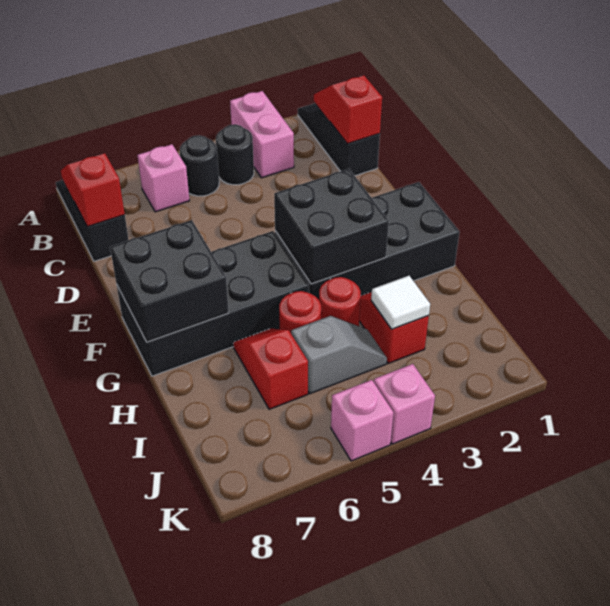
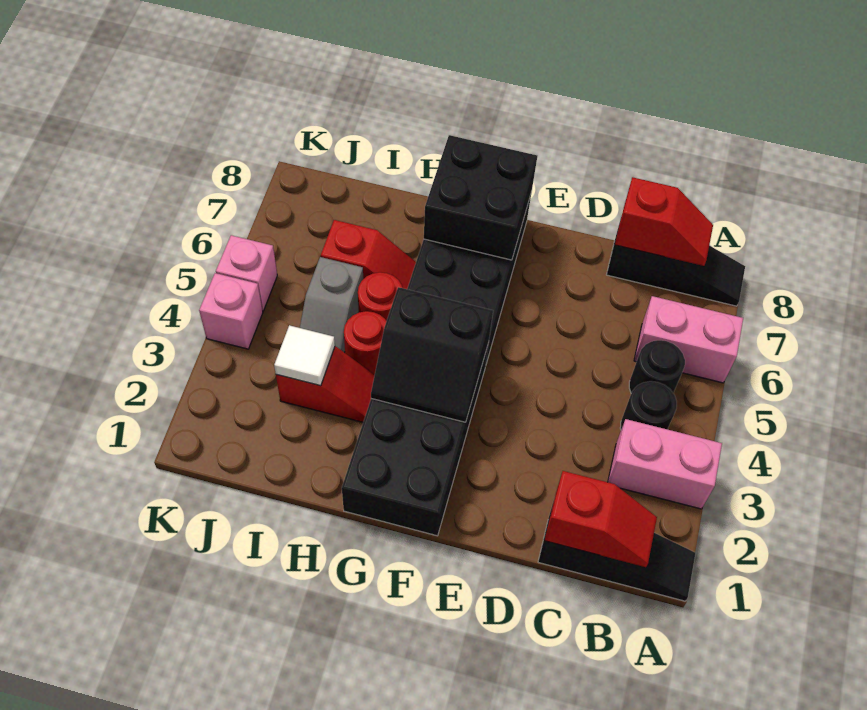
pink brick B6 level 1 -> pink brick A6:B6 level 1
black brick F3:G4 level 2 -> black slope F3:G4 level 2 top 4

